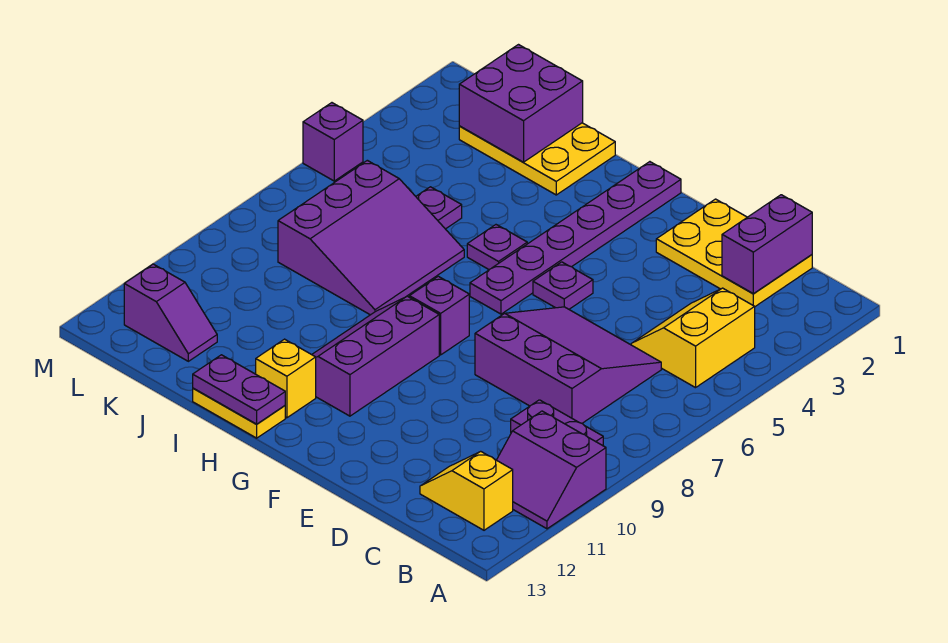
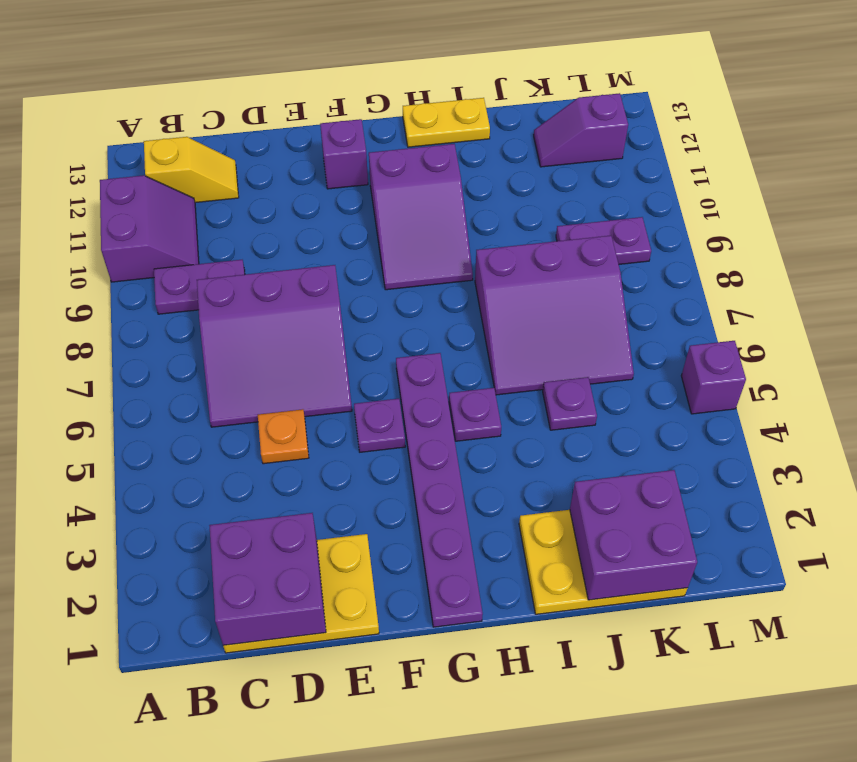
purple slope A10:B11 level 1 top 10 -> purple slope A10:B11 level 1 top A
yellow slope B4:C5 level 1 top B -> none
purple brick C1:C2 level 2 -> purple brick C1:D2 level 2
none -> orange plate D5 level 1
purple brick G8 level 1 -> purple brick F12 level 1
purple slope G9:H11 level 1 top G -> purple slope G9:H11 level 1 top 11
yellow brick H12 level 1 -> none
purple plate H13:I13 level 2 -> purple plate K9:L9 level 1
purple slope I6:K8 level 1 top K -> purple slope I6:K8 level 1 top 8

